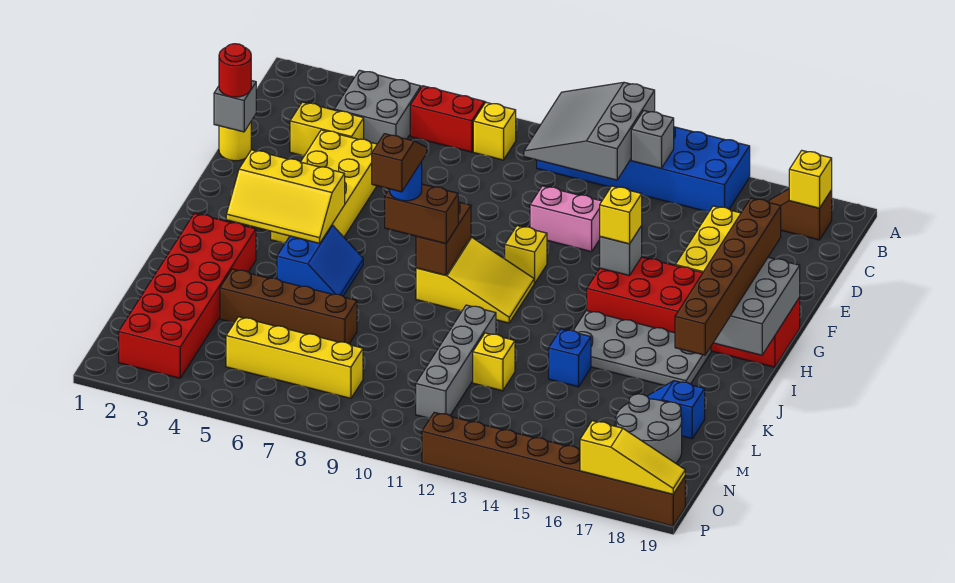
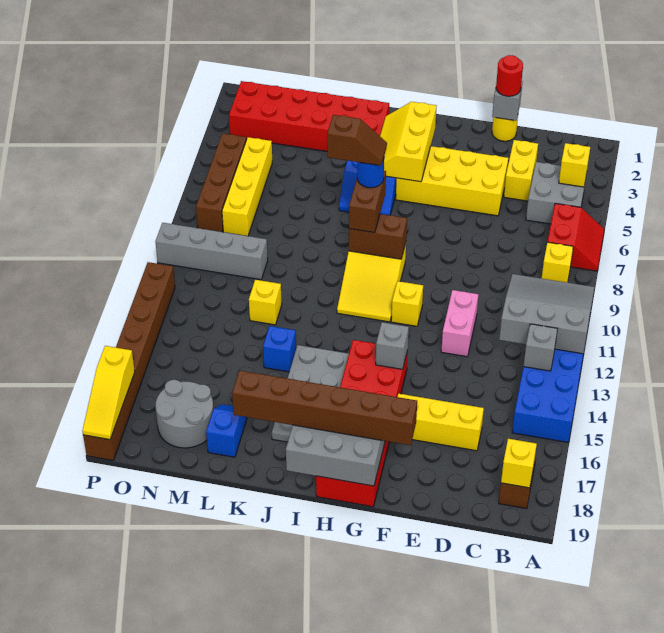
yellow brick G14 level 3 -> yellow brick B4 level 2
grey brick K11:N11 level 1 -> grey brick M10:P10 level 1
brown brick L4:L7 level 1 -> brown brick O5:O8 level 1

